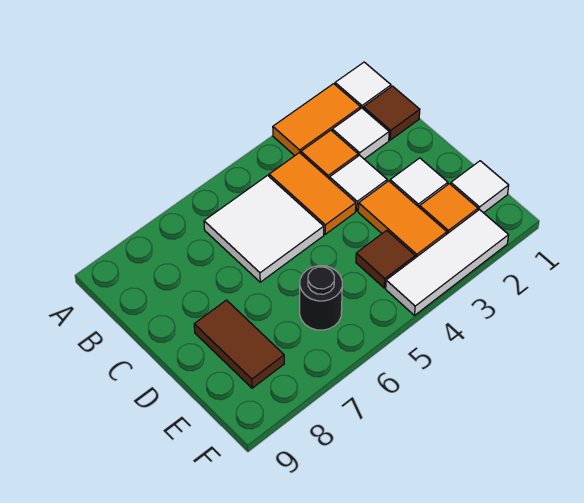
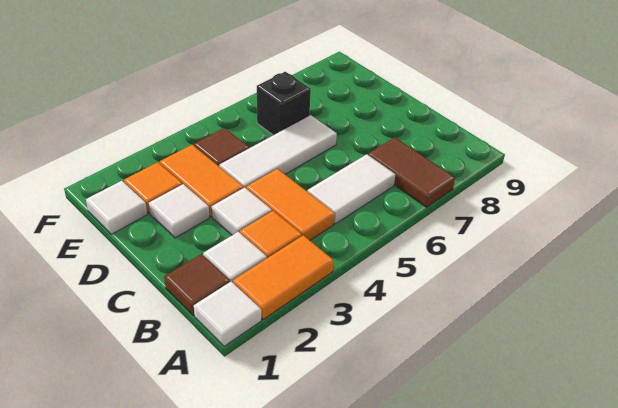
white tile B5:C6 level 1 -> white tile B5:B6 level 1
brown tile D8:E8 level 1 -> brown tile A7:B7 level 1
black round brick E6 level 1 -> black brick E6 level 1
white tile F2:F4 level 1 -> white tile D4:D6 level 1

